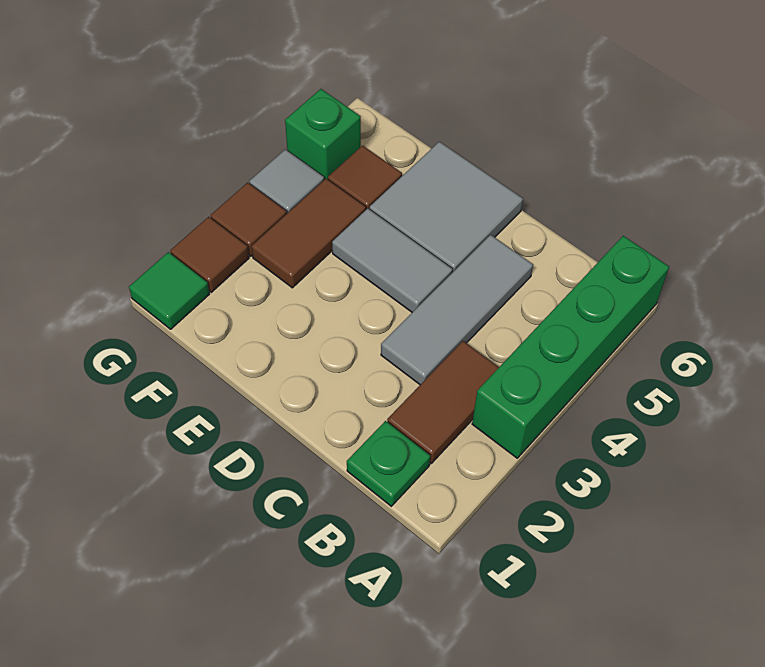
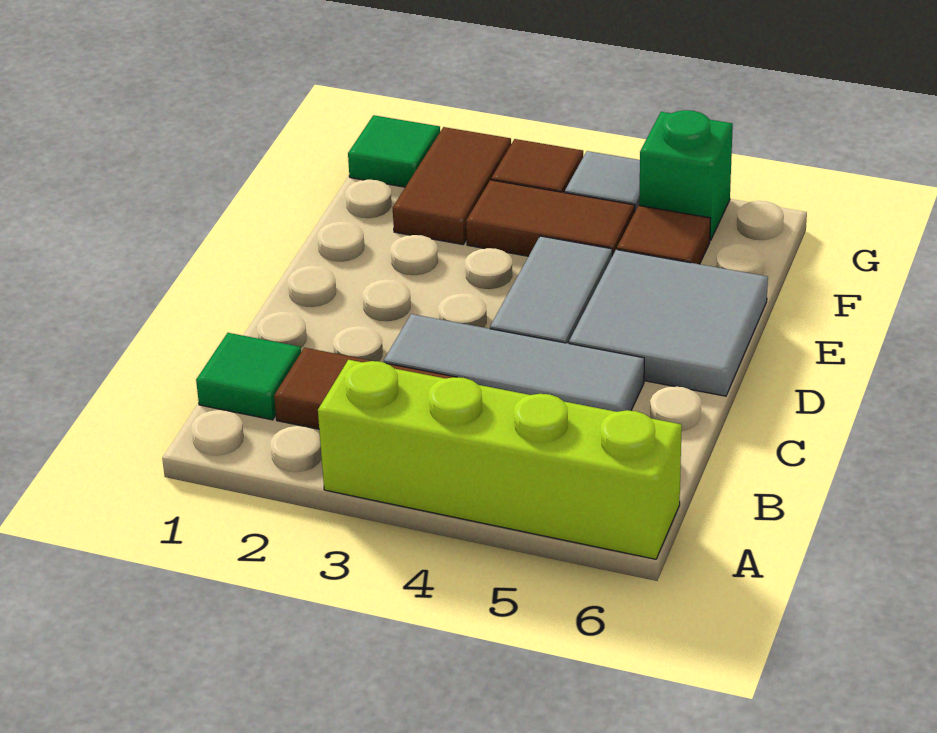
green brick A3:A6 level 1 -> lime brick A3:A6 level 1
green plate B1 level 1 -> green tile B1 level 1
brown tile G2 level 1 -> brown tile F2:G2 level 1

